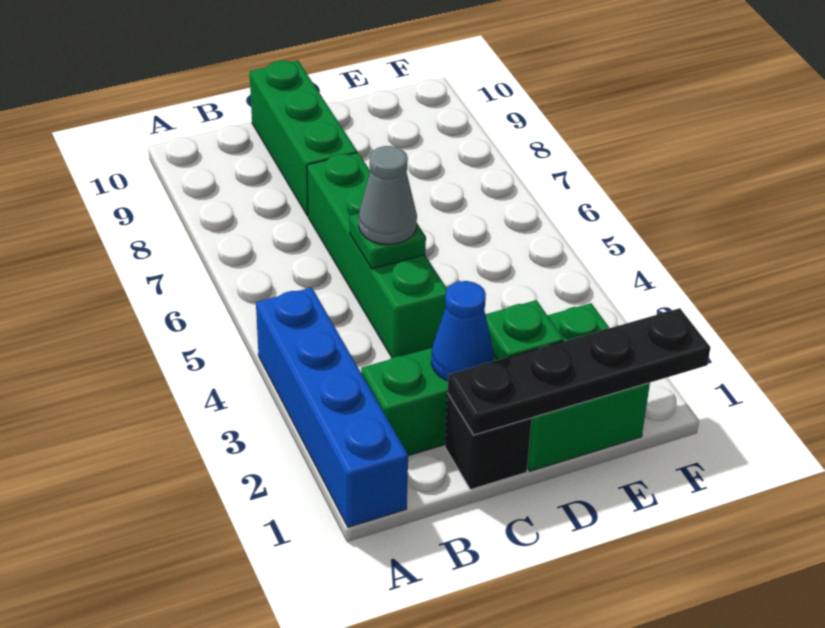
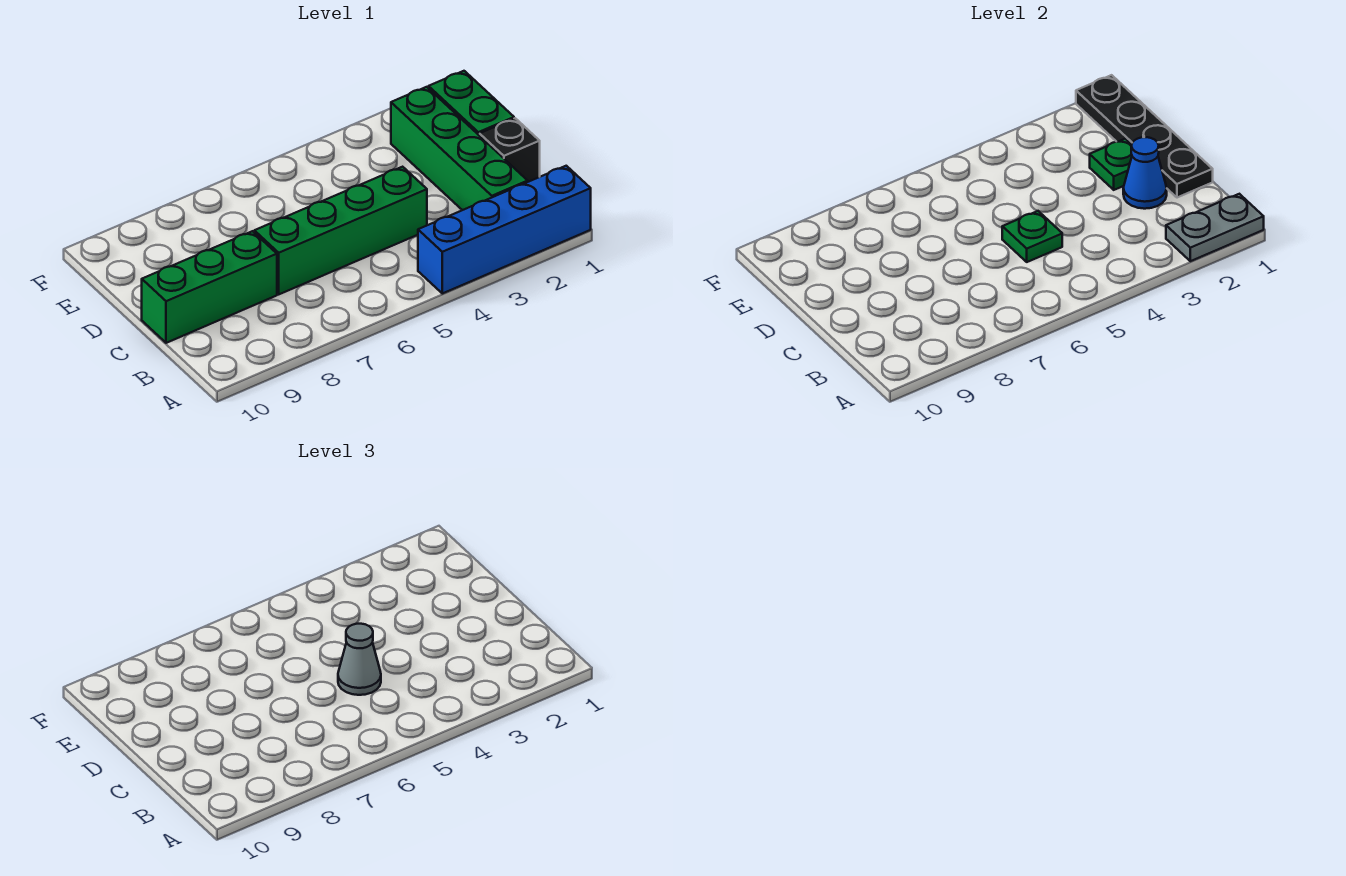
none -> grey plate A1:A2 level 2

